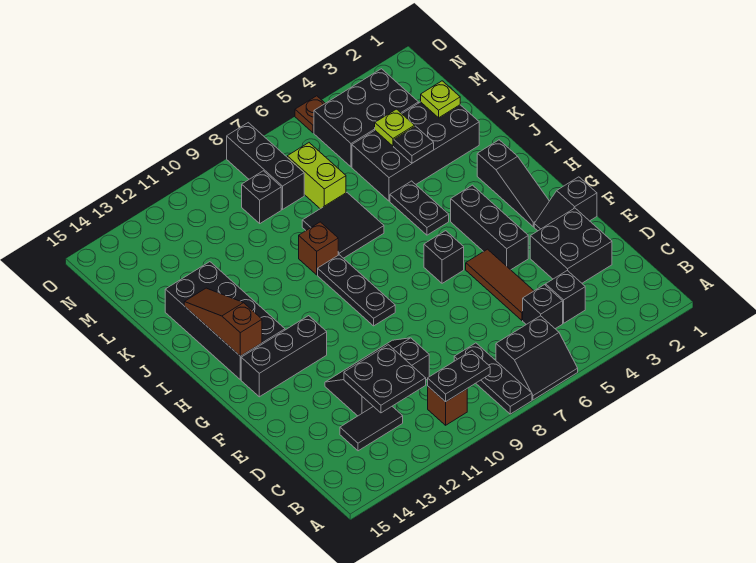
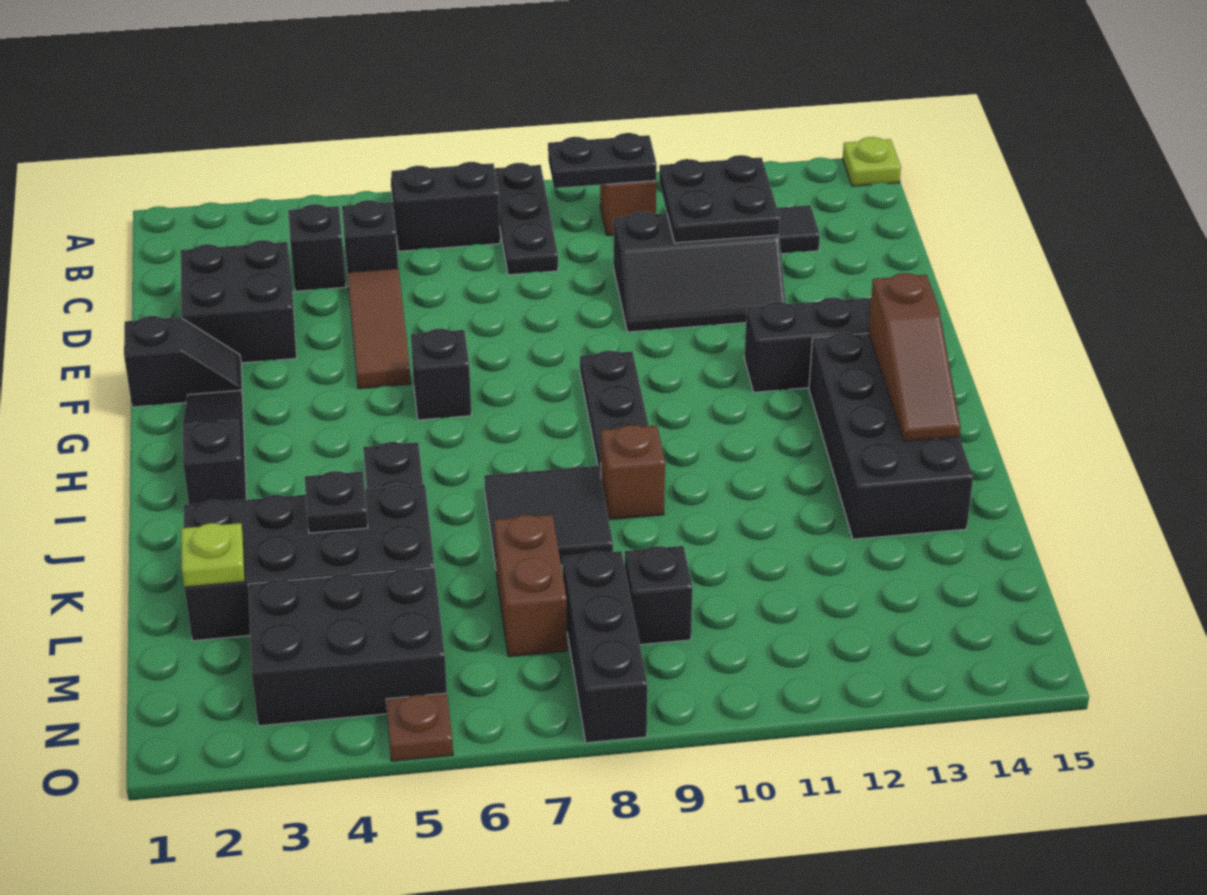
black brick F4:H4 level 1 -> none
lime plate L4 level 2 -> lime plate A15 level 1
lime brick L7:M7 level 1 -> brown brick L7:M7 level 1

